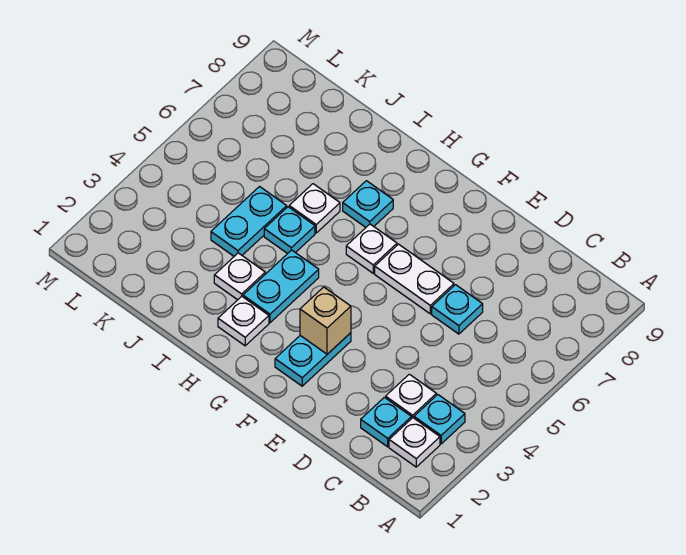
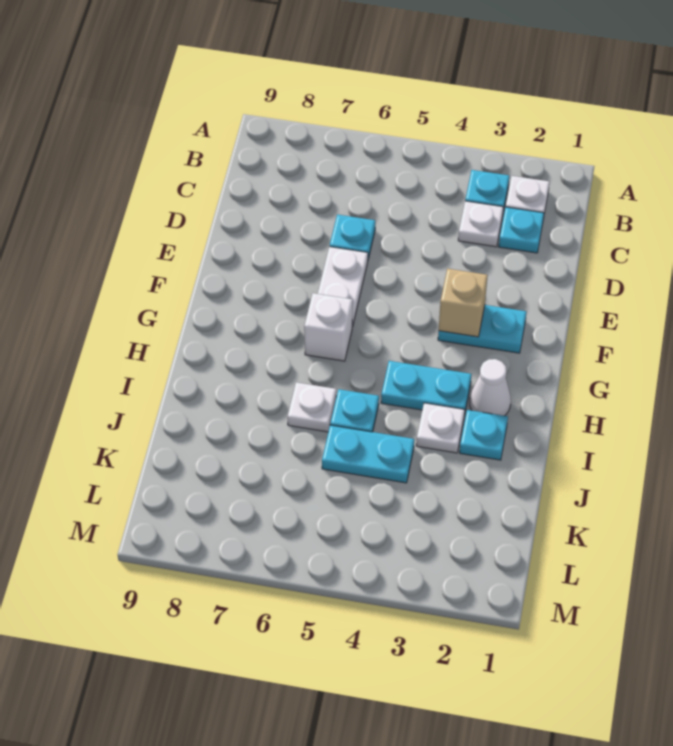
white plate G6 level 1 -> white brick G6 level 1
white plate H2 level 1 -> white cone H2 level 1
cyan plate H7 level 1 -> cyan plate I2 level 1

